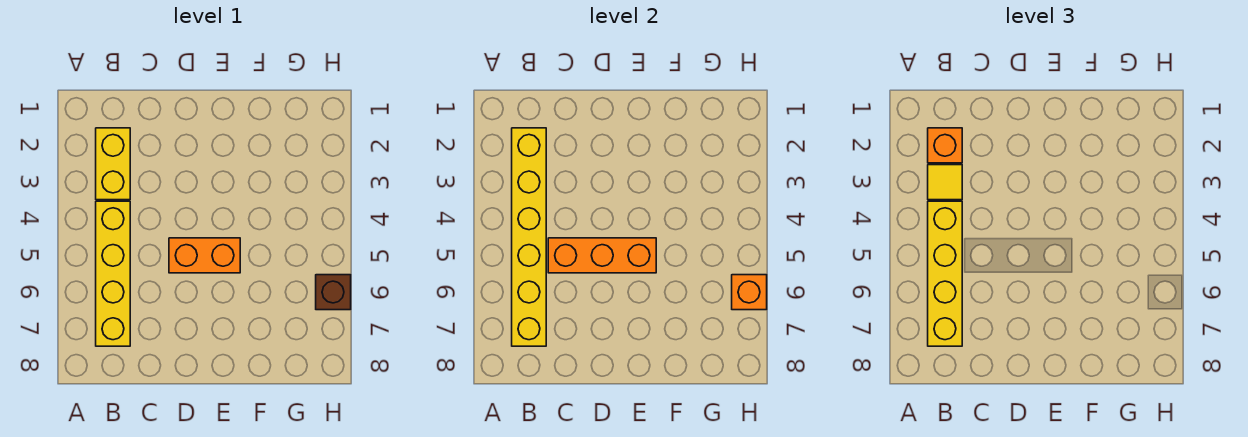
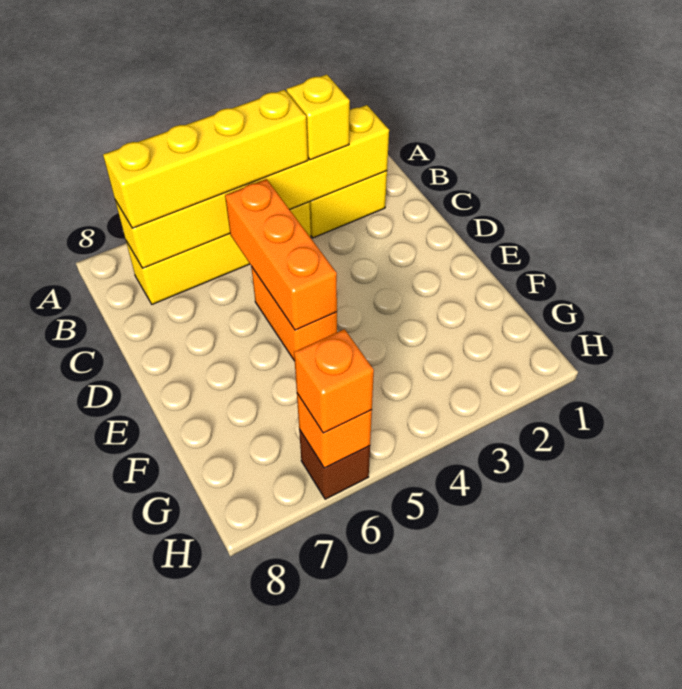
orange brick B2 level 3 -> orange brick H6 level 3
yellow tile B3 level 3 -> yellow brick B3 level 3

